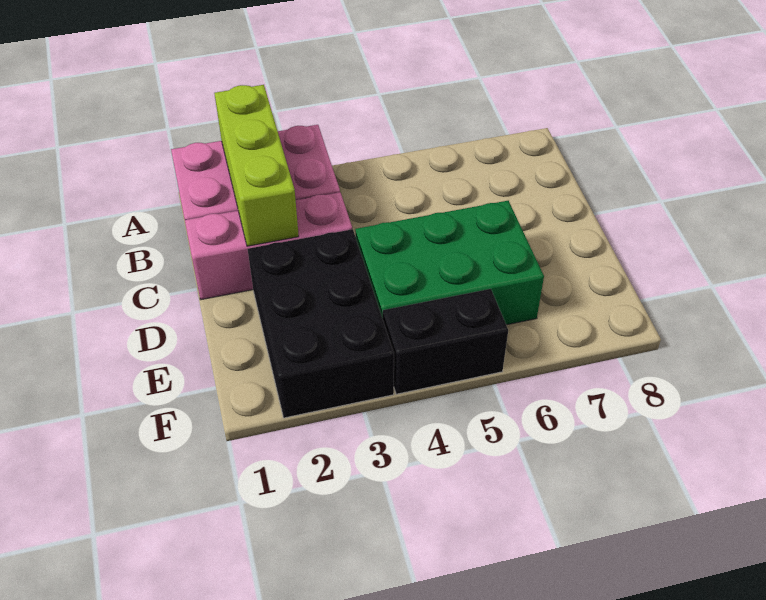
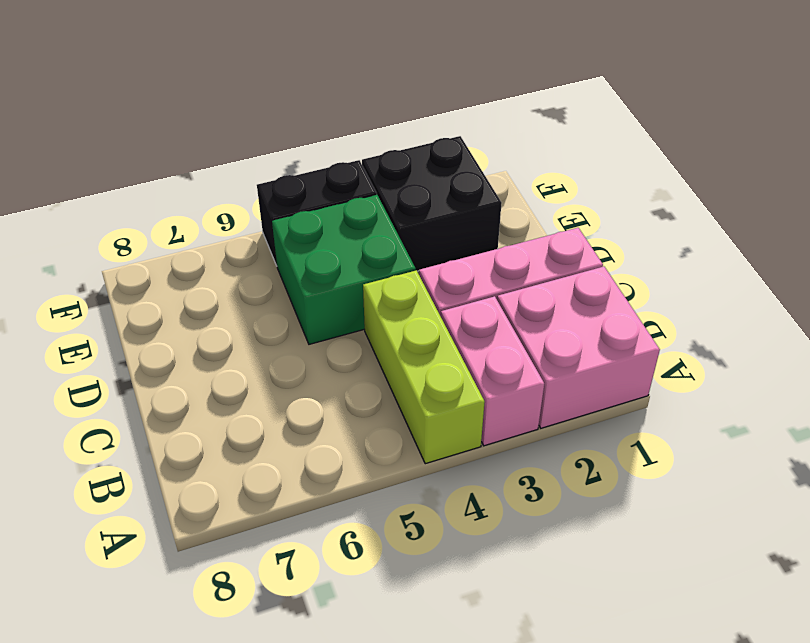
lime brick A2:C2 level 2 -> lime brick A4:C4 level 1
black brick D2:F3 level 1 -> black brick E2:F3 level 1
green brick D4:E6 level 1 -> green brick D4:E5 level 1

